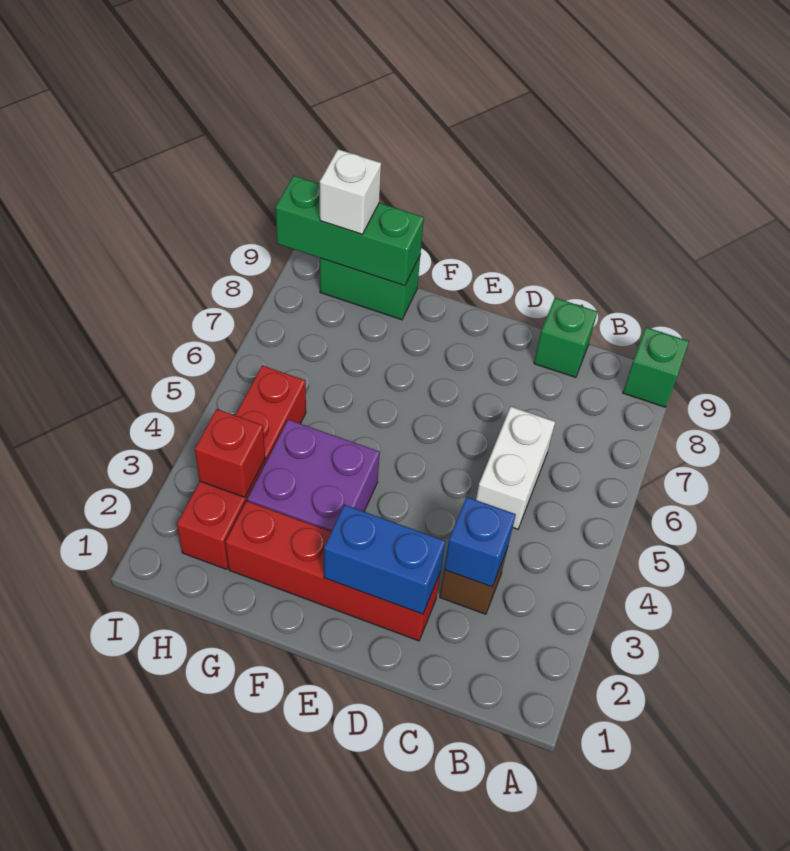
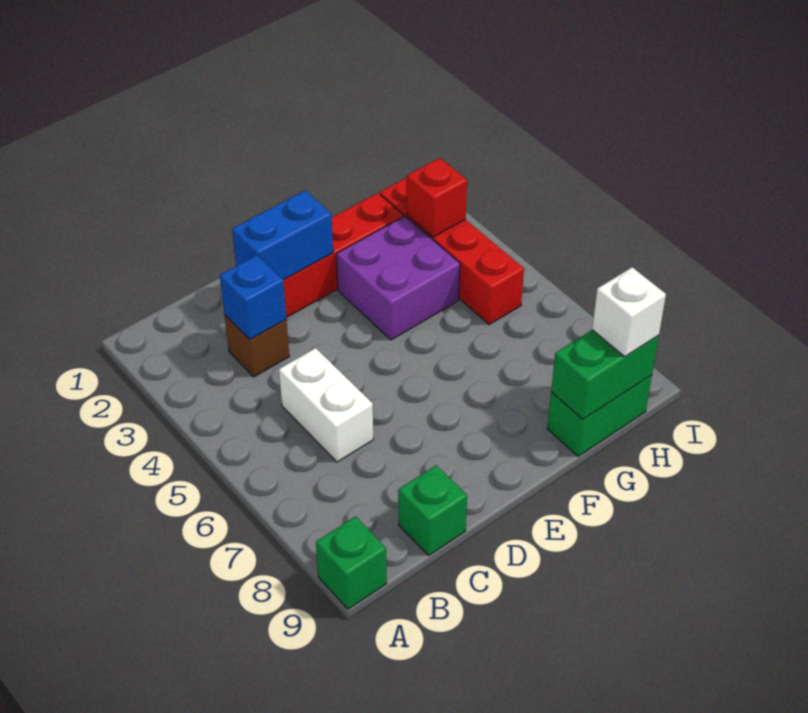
green brick G9:I9 level 2 -> green brick G9:H9 level 2

